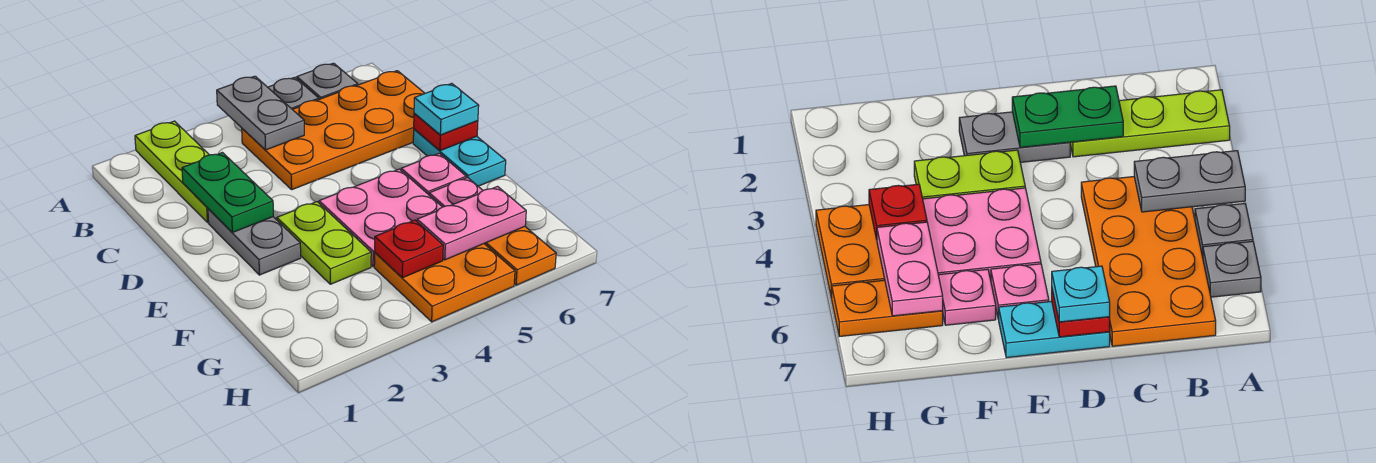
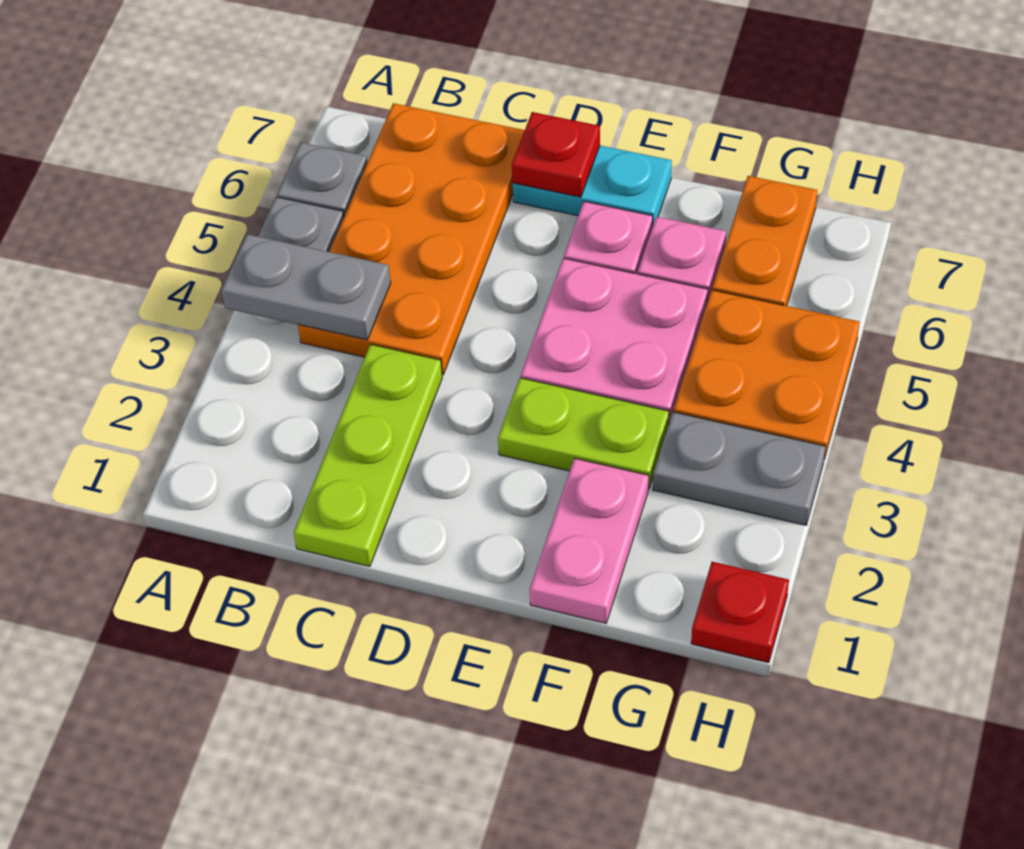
lime plate A2:C2 level 1 -> lime plate C1:C3 level 1
green plate C2:D2 level 2 -> none
grey plate D2:E2 level 1 -> grey plate G3:H3 level 1
cyan plate D7 level 3 -> none
red plate G4 level 2 -> red plate H1 level 1
pink plate G5:G6 level 2 -> pink plate F1:F2 level 1
orange plate G6:H6 level 1 -> orange plate G6:G7 level 1

